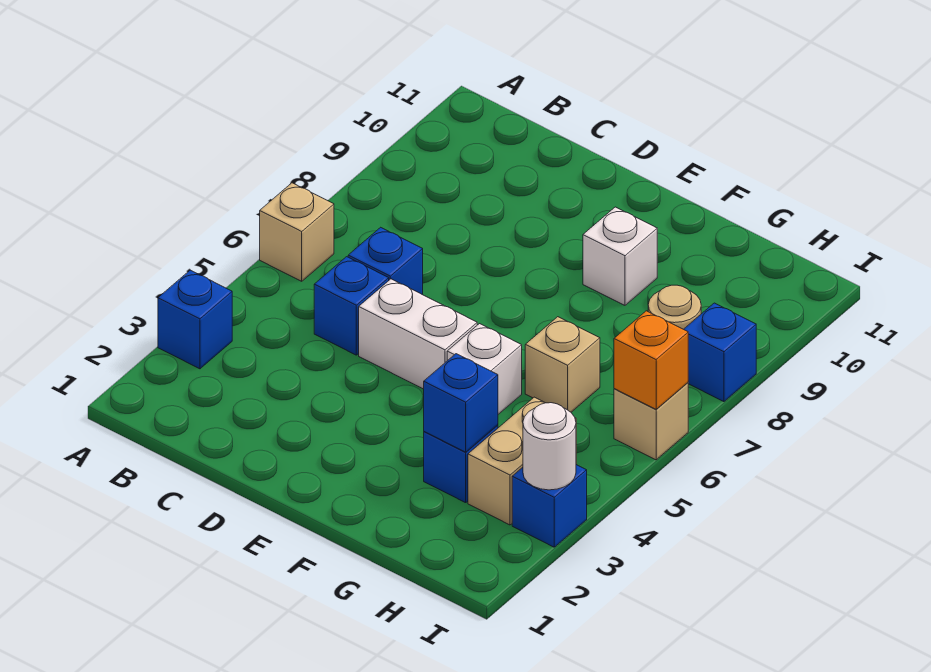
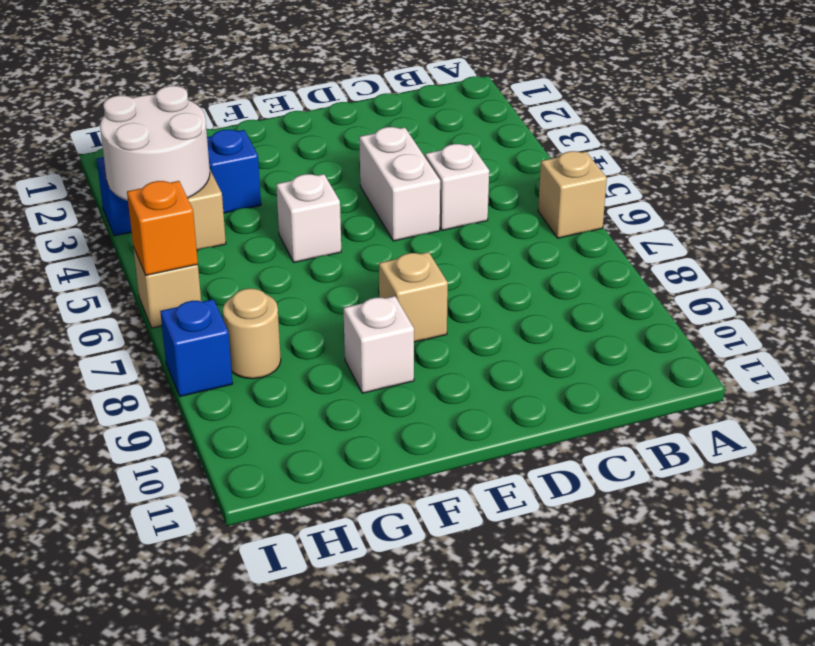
blue brick A3 level 1 -> none
blue brick C5 level 1 -> white brick C5 level 1
blue brick C6 level 1 -> none
white brick D5:E5 level 1 -> white brick D4:D5 level 1
blue brick G3 level 2 -> none
tan brick G6 level 1 -> tan brick E8 level 1
white round brick I3 level 2 -> white round brick H3:I4 level 2

